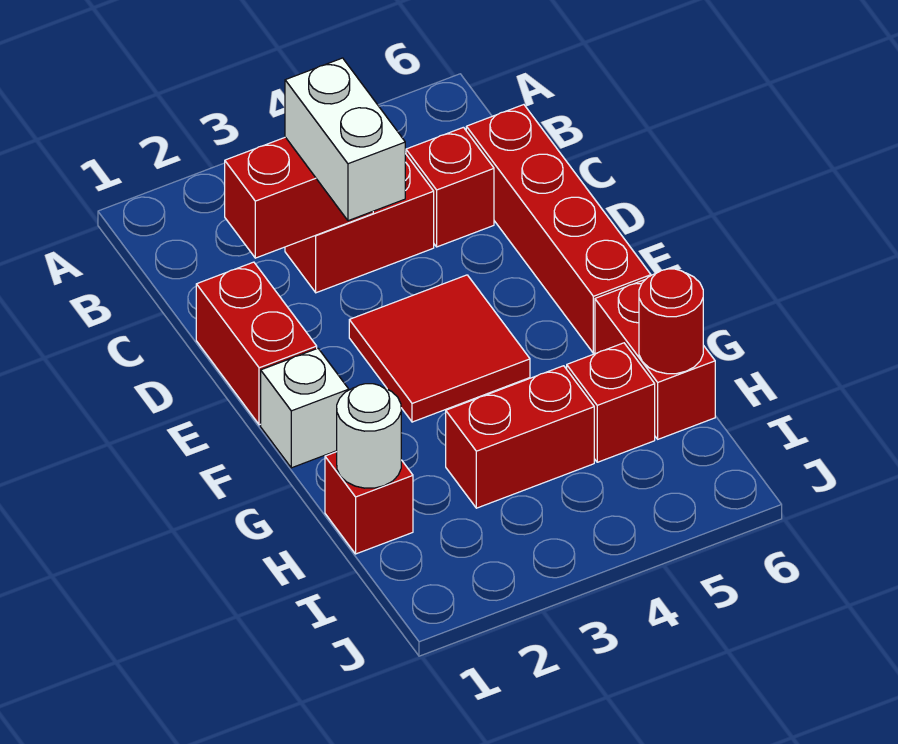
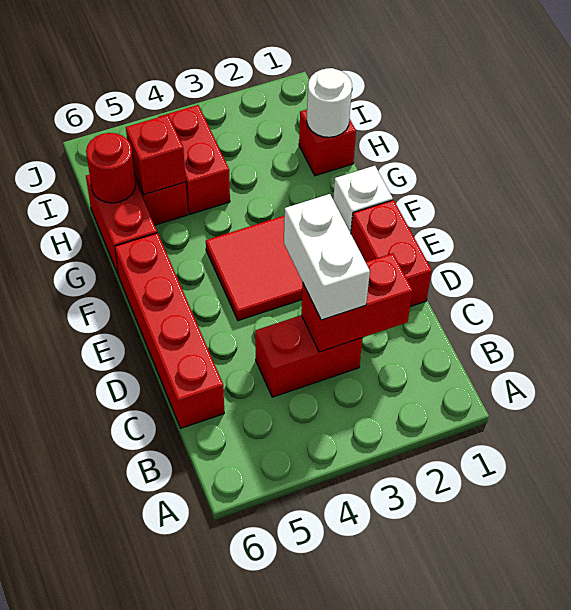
red brick C5 level 1 -> red brick H5 level 2
red brick H3:H4 level 1 -> red brick H4:I4 level 1

